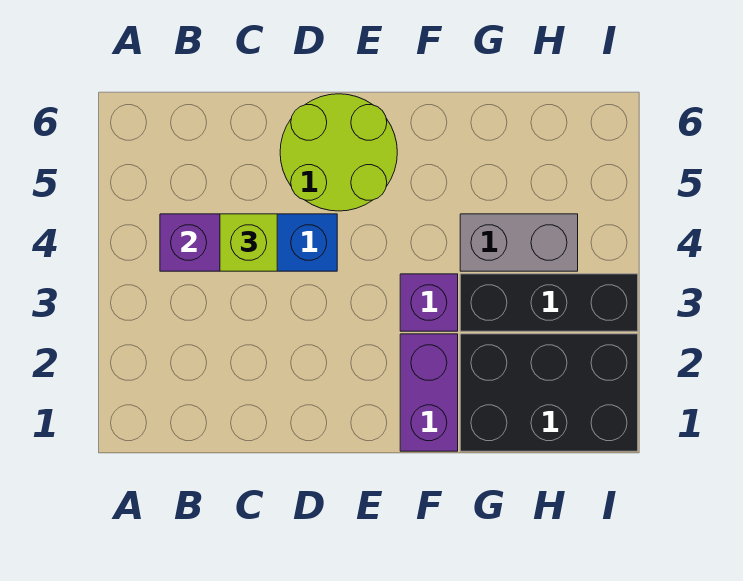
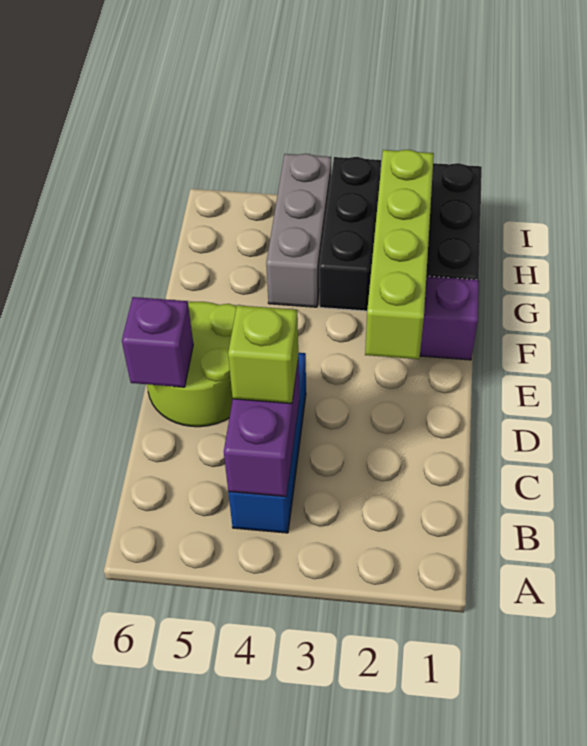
none -> lime brick E2:H2 level 2
purple brick F3 level 1 -> purple brick D6 level 2
grey brick G4:H4 level 1 -> grey brick G4:I4 level 1

